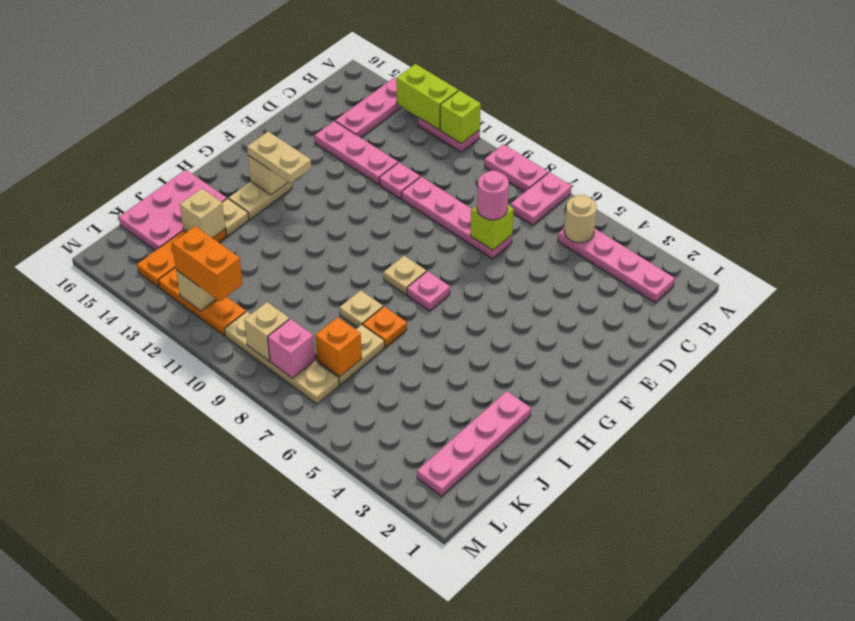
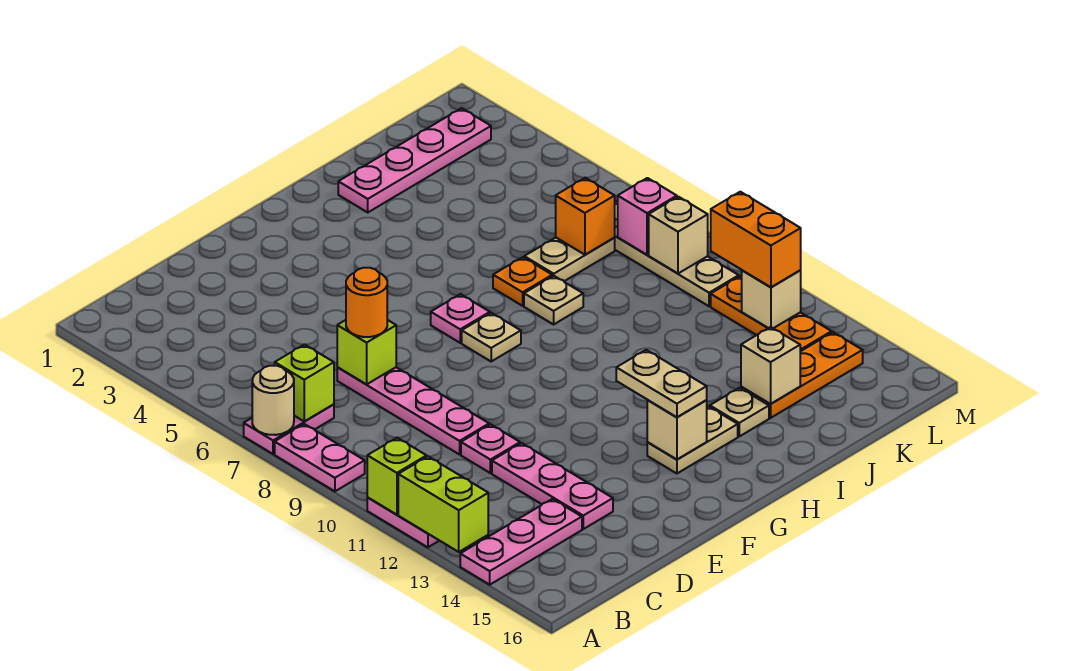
pink plate B2:B5 level 1 -> none
tan round brick B5 level 2 -> tan round brick A7 level 2
none -> lime brick B7 level 2
pink round brick D7 level 3 -> orange round brick D7 level 3
pink plate I15:K16 level 1 -> none

